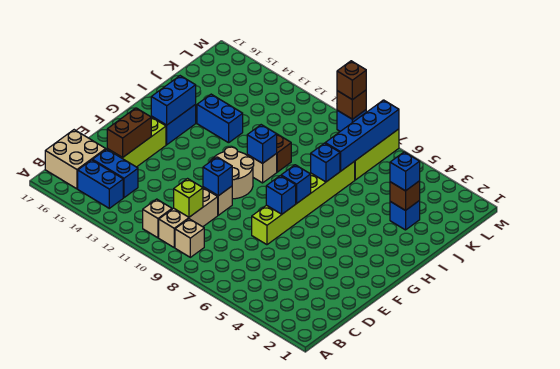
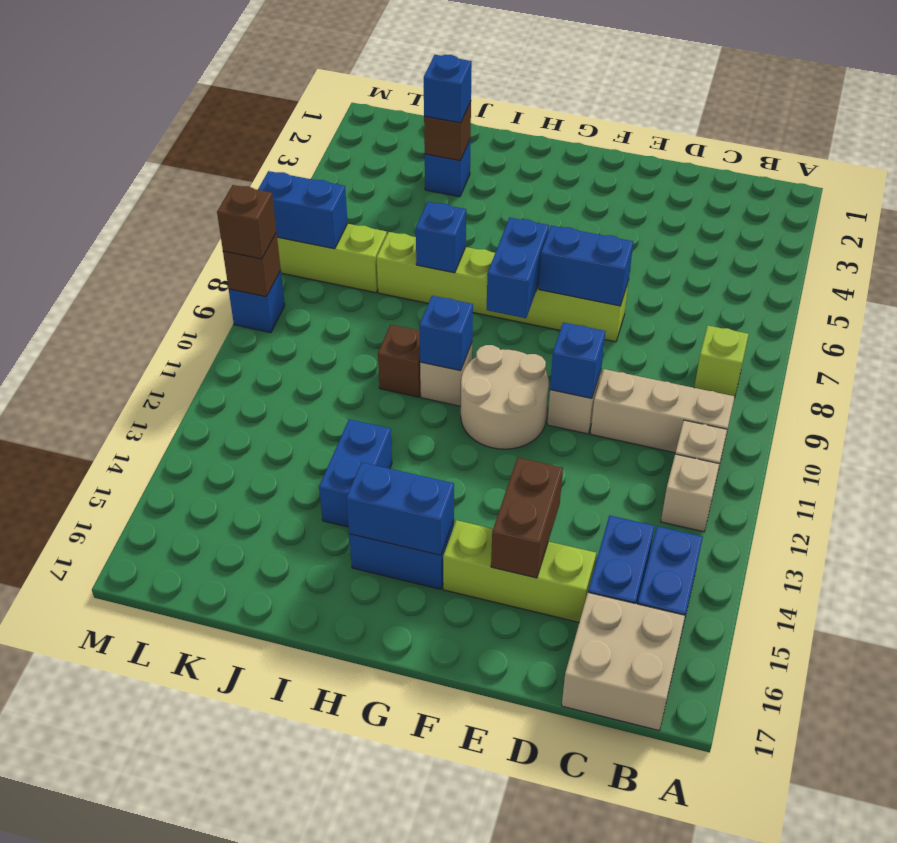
tan brick B9 level 1 -> tan brick B12 level 1
lime brick C10 level 2 -> lime brick B8 level 1
brown brick D15:E15 level 2 -> brown brick E14:E15 level 2
blue brick F7 level 2 -> blue brick E7:F7 level 2
blue brick G7 level 2 -> blue brick G7:G8 level 2
blue brick J7:M7 level 2 -> blue brick L7:M7 level 2

